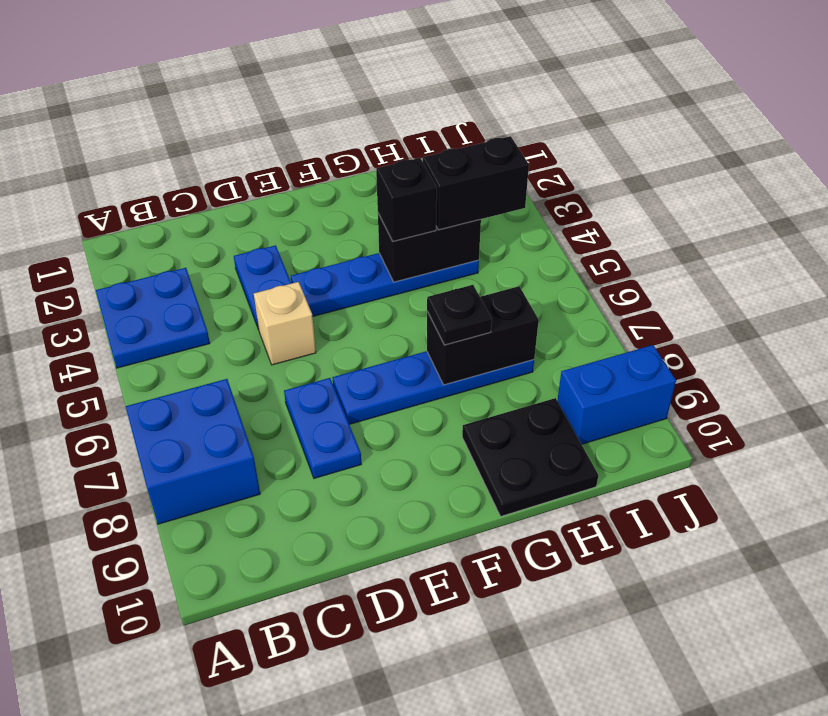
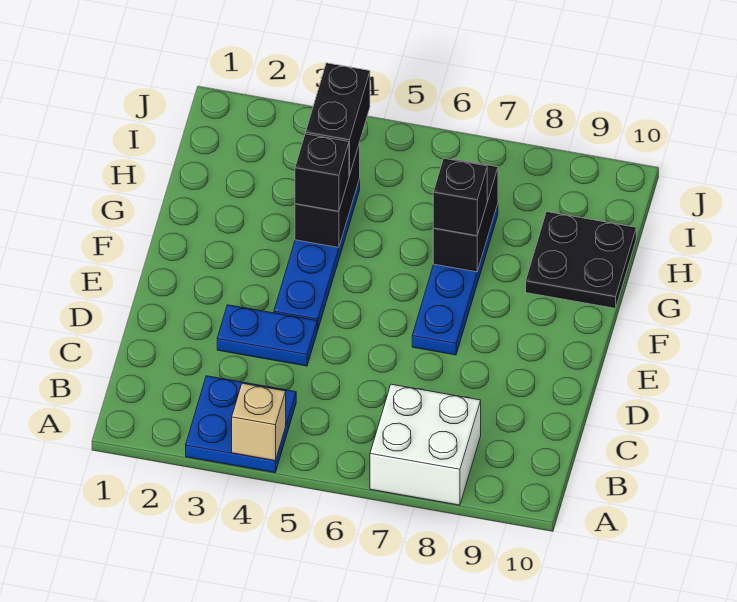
blue brick A7:B8 level 1 -> white brick A7:B8 level 1
tan brick D5 level 1 -> tan brick A4 level 2
blue plate D7:D8 level 1 -> none
black plate G7 level 3 -> black brick G7 level 3
blue brick I9:J9 level 1 -> none

